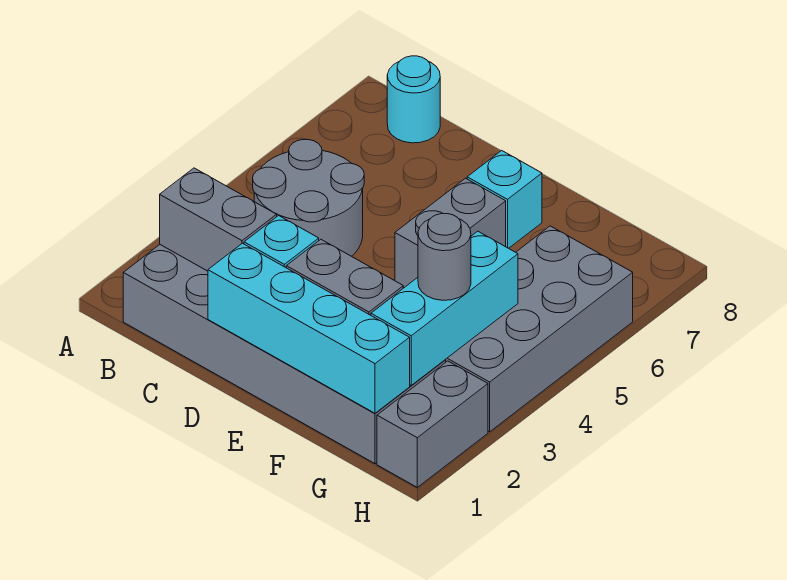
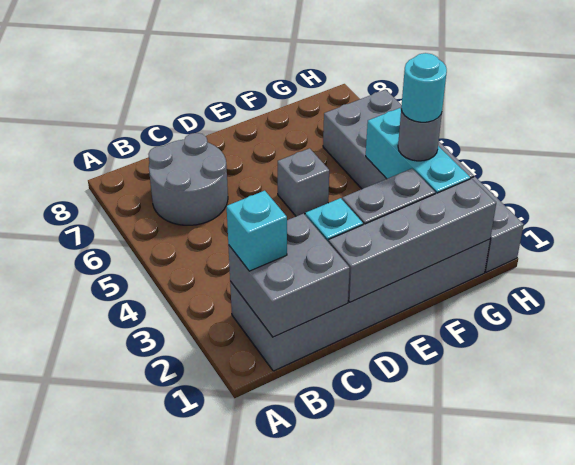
grey brick B2:C2 level 2 -> grey brick B1:C2 level 2
grey round brick B4:C5 level 1 -> grey round brick B6:C7 level 1
cyan round brick B8 level 1 -> cyan round brick G3 level 4
cyan brick D1:G1 level 2 -> grey brick D1:G1 level 2
grey brick E5:E6 level 1 -> grey brick E5 level 1
cyan brick E7 level 1 -> cyan brick B2 level 3

